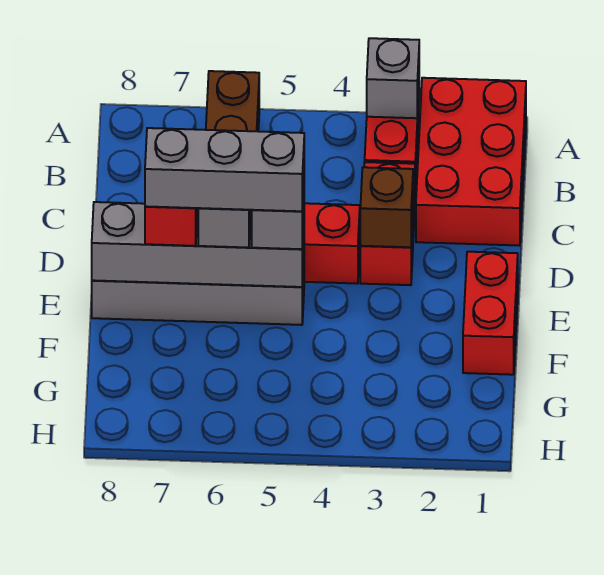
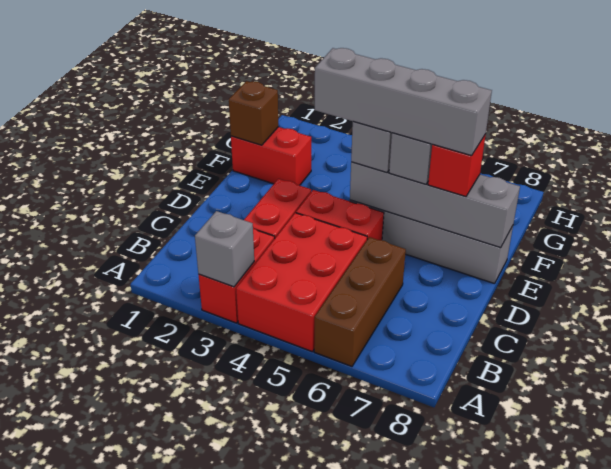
red brick A1:C2 level 1 -> red brick A4:C5 level 1
brown brick D3 level 2 -> brown brick F1 level 2
red brick E1:F1 level 1 -> red brick F1:F2 level 1
grey brick E5:E7 level 4 -> grey brick E4:E7 level 4

